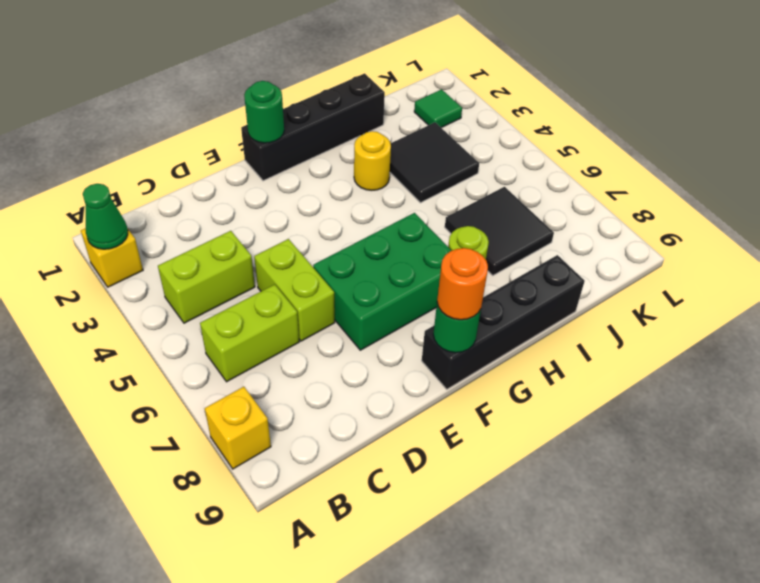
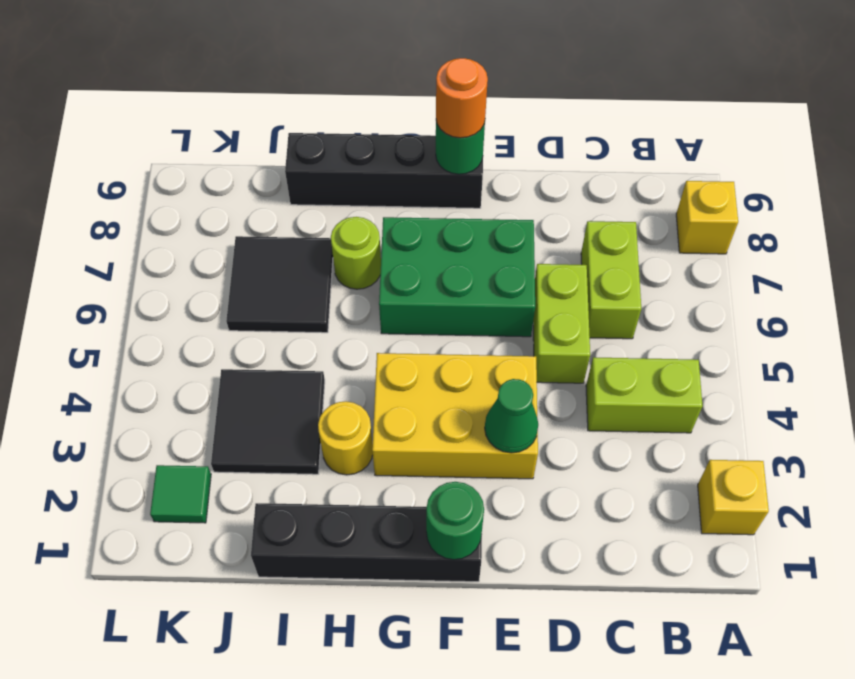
green cone A2 level 2 -> green cone E3 level 2
lime brick B6:C6 level 1 -> lime brick C6:C7 level 1
none -> yellow brick E3:G4 level 1

